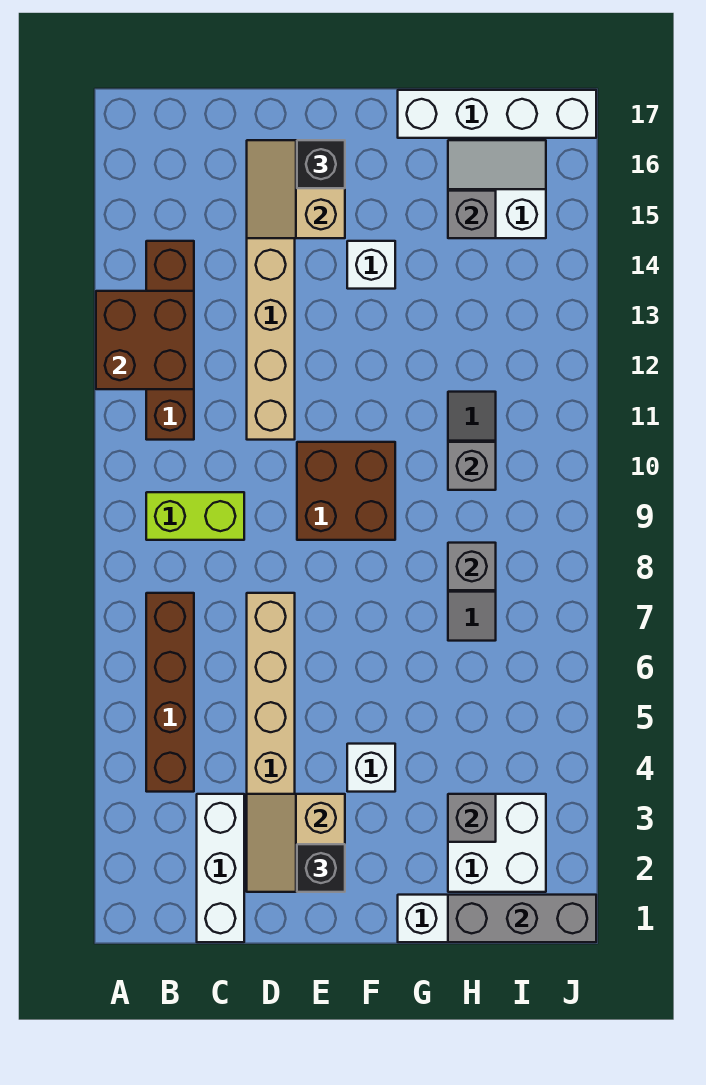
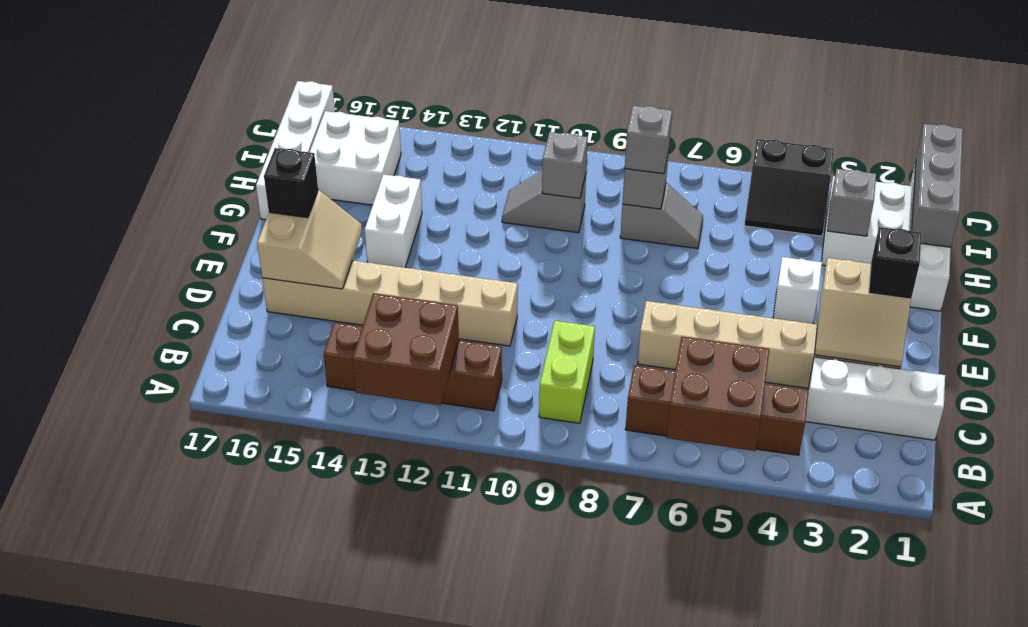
tan slope D15:E16 level 2 top E -> tan slope D15:E16 level 2 top 16
brown brick E9:F10 level 1 -> brown brick A5:B6 level 2
white brick F14 level 1 -> white brick F14:G14 level 1
white slope H15:I16 level 1 top 15 -> white brick H15:I16 level 1
grey brick H15 level 2 -> grey brick H8 level 3
none -> black slope I4:J5 level 1 top J

